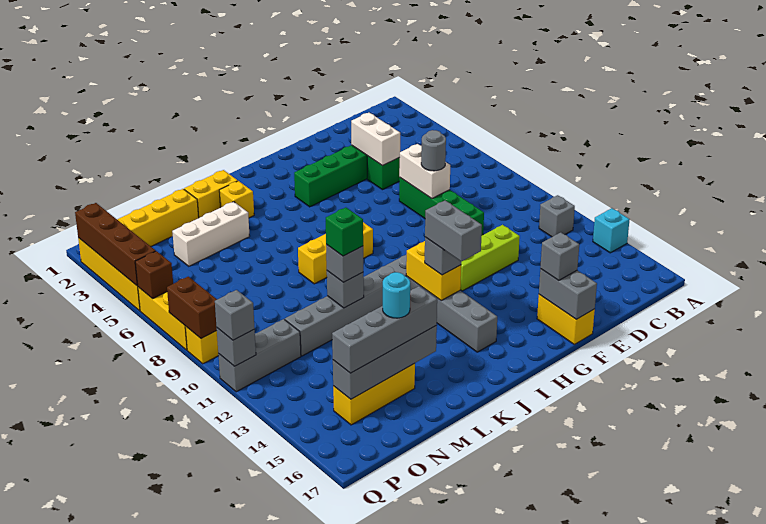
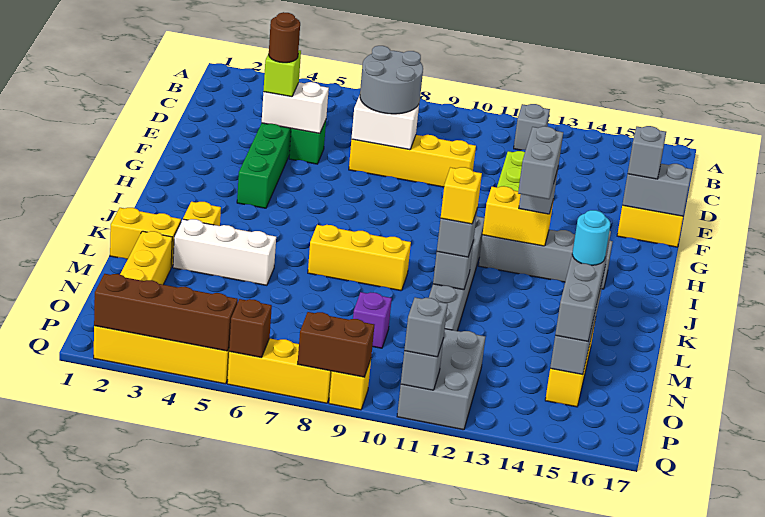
cyan brick A14 level 1 -> none
none -> lime brick E4 level 3
none -> brown round brick E4 level 4
green brick E7:E10 level 1 -> yellow brick E7:E10 level 1
grey round brick E8 level 3 -> grey round brick D7:E8 level 3
yellow brick I8:K8 level 1 -> yellow brick K7:K9 level 1
grey brick I13:I14 level 4 -> grey brick I13:J13 level 4
yellow brick K2:L2 level 1 -> yellow brick L1:L2 level 1
white brick L4:N4 level 1 -> white brick L3:L5 level 1
green brick L11 level 4 -> yellow brick L11 level 4
none -> purple brick N9 level 1
grey brick O11:Q11 level 1 -> grey brick O11:Q12 level 1

